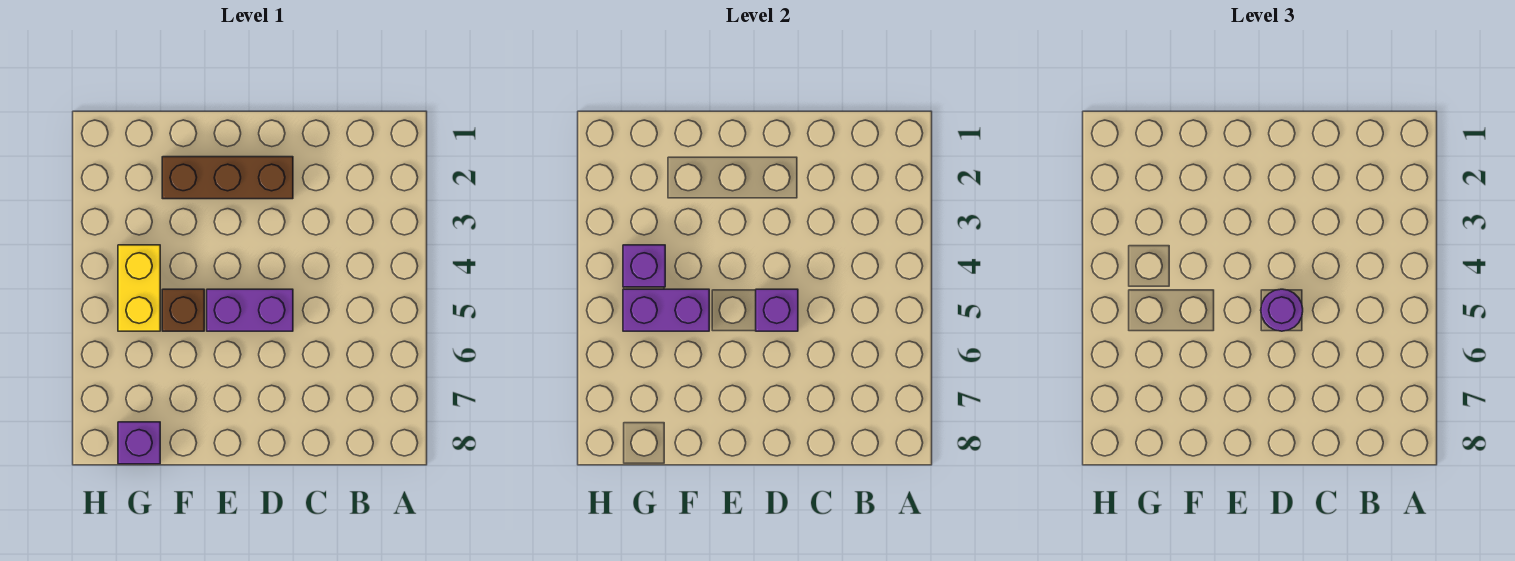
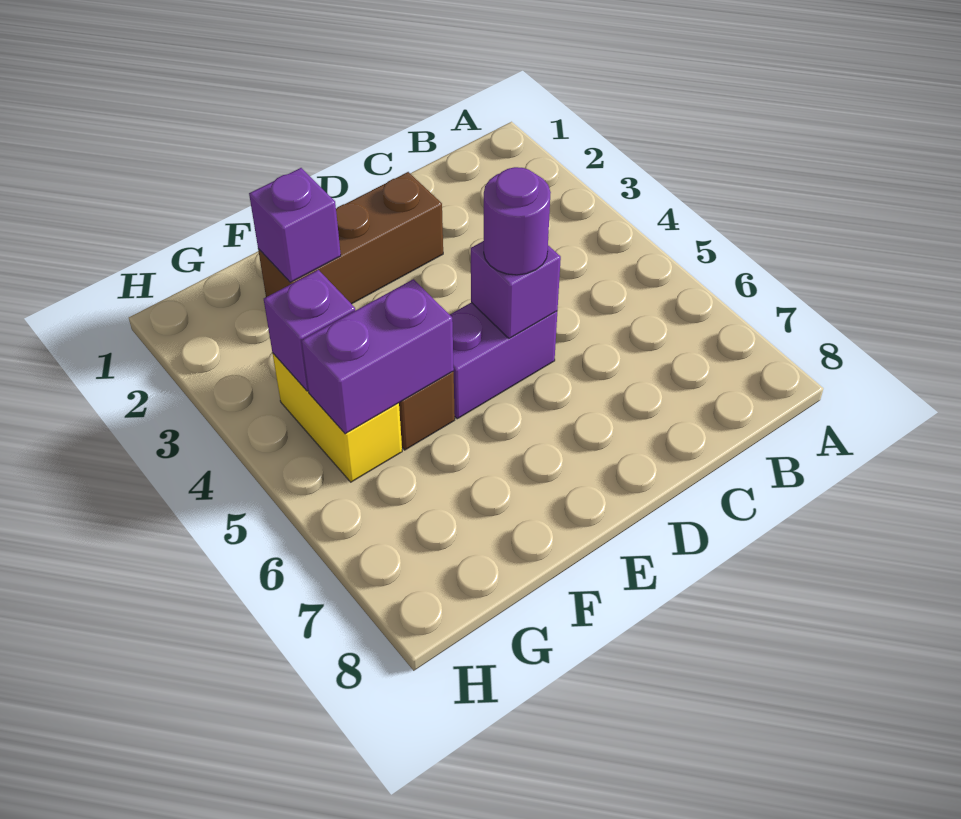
purple brick G8 level 1 -> purple brick F2 level 2

